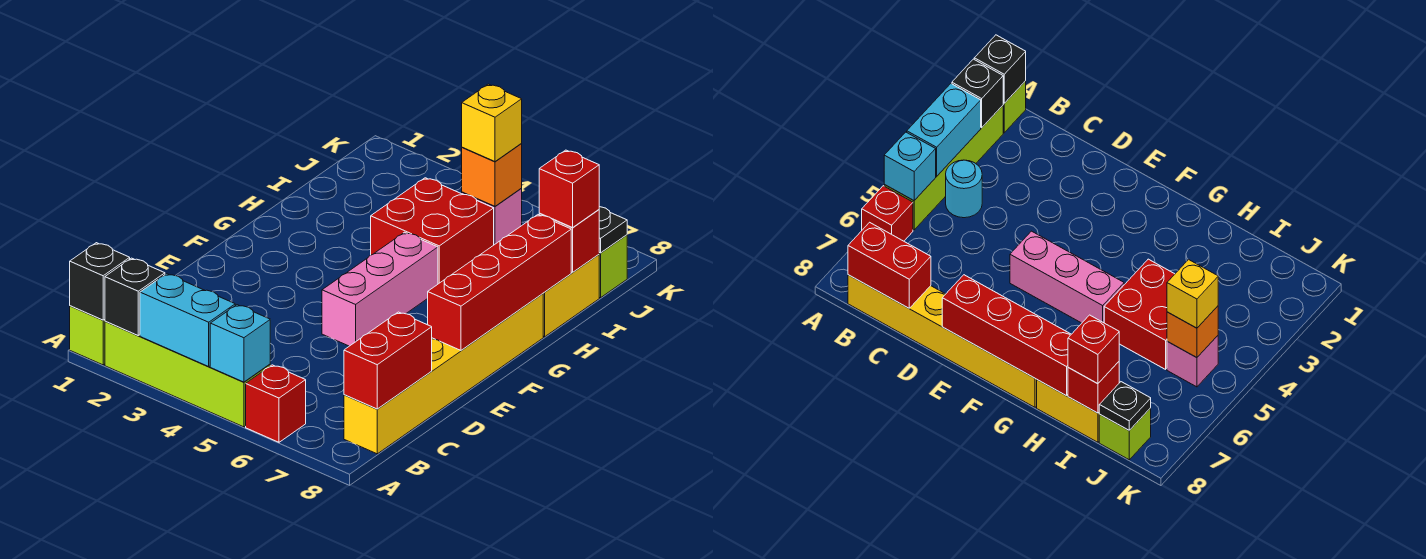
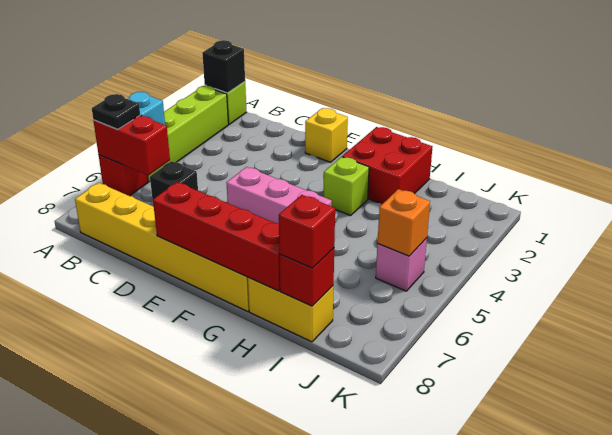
black brick A2 level 2 -> black brick C6 level 1
cyan brick A3:A4 level 2 -> none
cyan round brick B4 level 1 -> none
red brick B8:C8 level 2 -> red brick A6:B6 level 2
red brick H4:I5 level 1 -> red brick G1:H2 level 1
yellow brick J5 level 3 -> yellow brick E1 level 1
lime brick J8 level 1 -> lime brick G3 level 1
black plate J8 level 2 -> black plate A6 level 3

